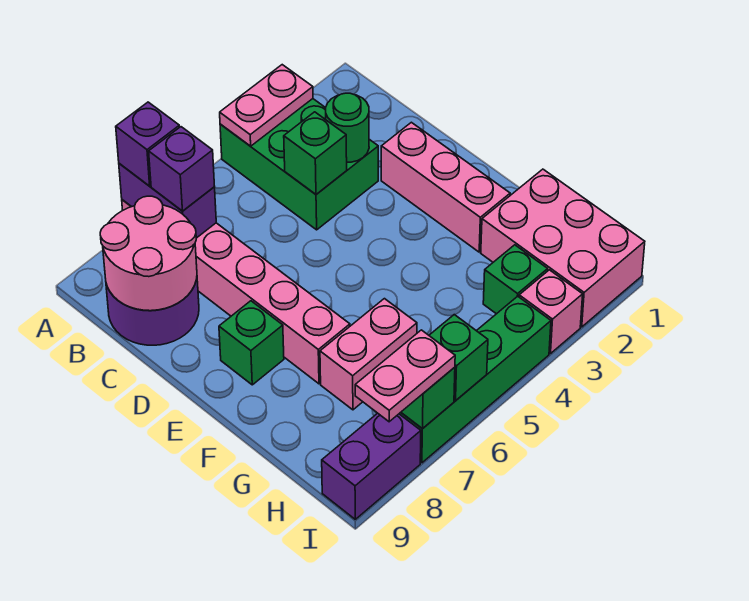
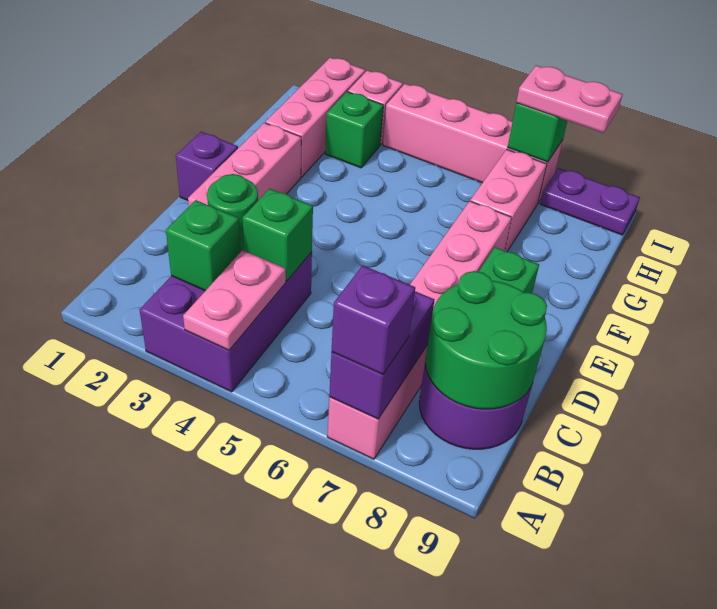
green brick A3:C4 level 1 -> purple brick A3:C4 level 1
pink plate A3:A4 level 2 -> pink plate A4:B4 level 2
purple brick B7 level 3 -> purple brick E1 level 1
pink round brick B8:C9 level 2 -> green round brick B8:C9 level 2
pink brick G1:I2 level 1 -> pink brick G2:I2 level 1
pink brick G6:G7 level 1 -> pink brick G7:H7 level 1
green brick I4:I7 level 1 -> pink brick I4:I7 level 1
green brick I6 level 2 -> green brick B3 level 2
purple brick I8:I9 level 1 -> purple plate I8:I9 level 1

